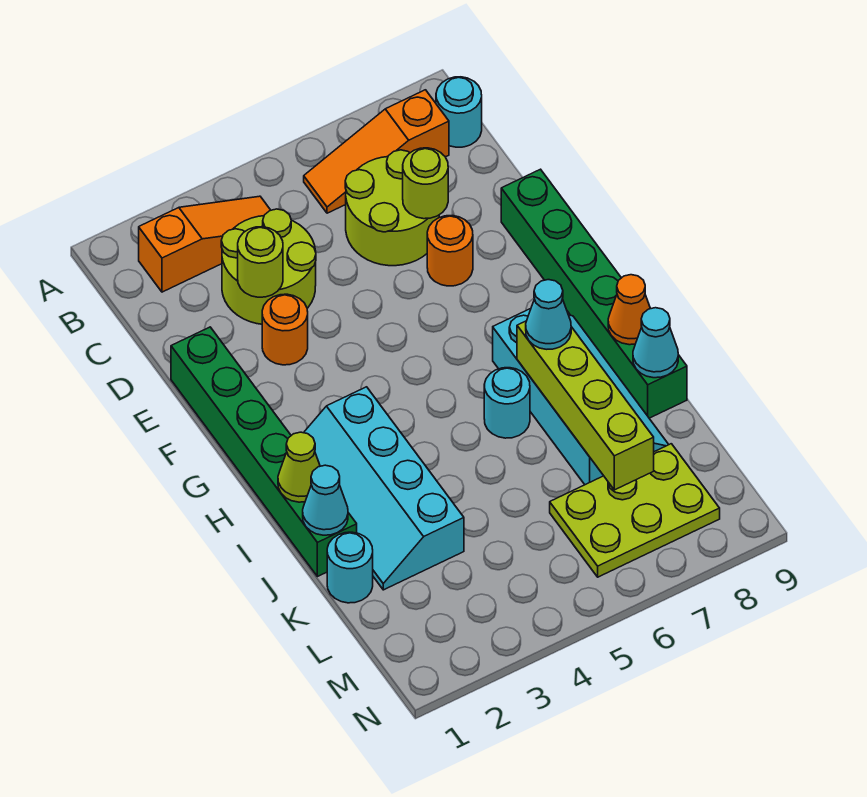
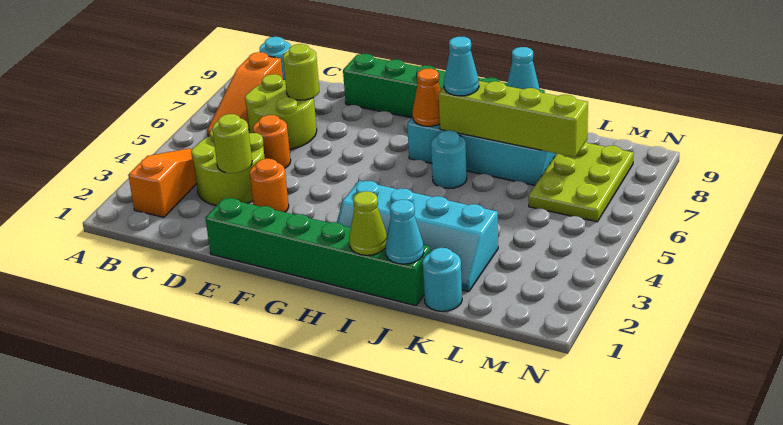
orange round brick E7 level 1 -> orange round brick D5 level 1
orange cone I9 level 2 -> orange cone H7 level 2

